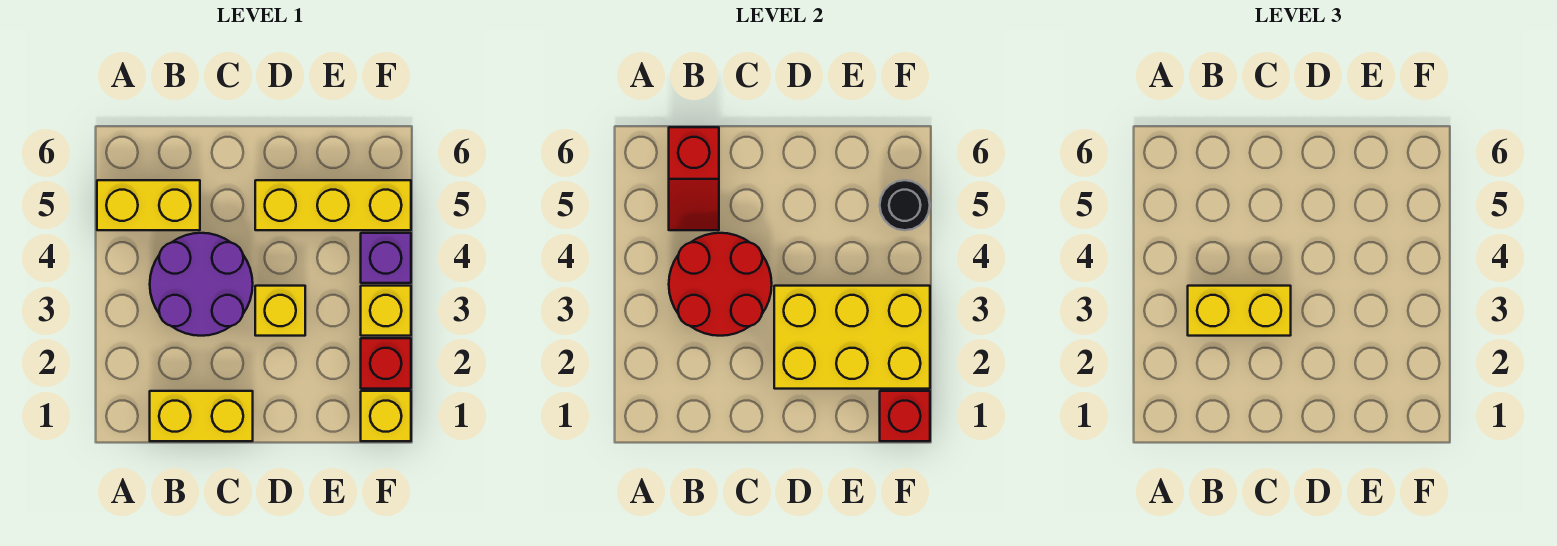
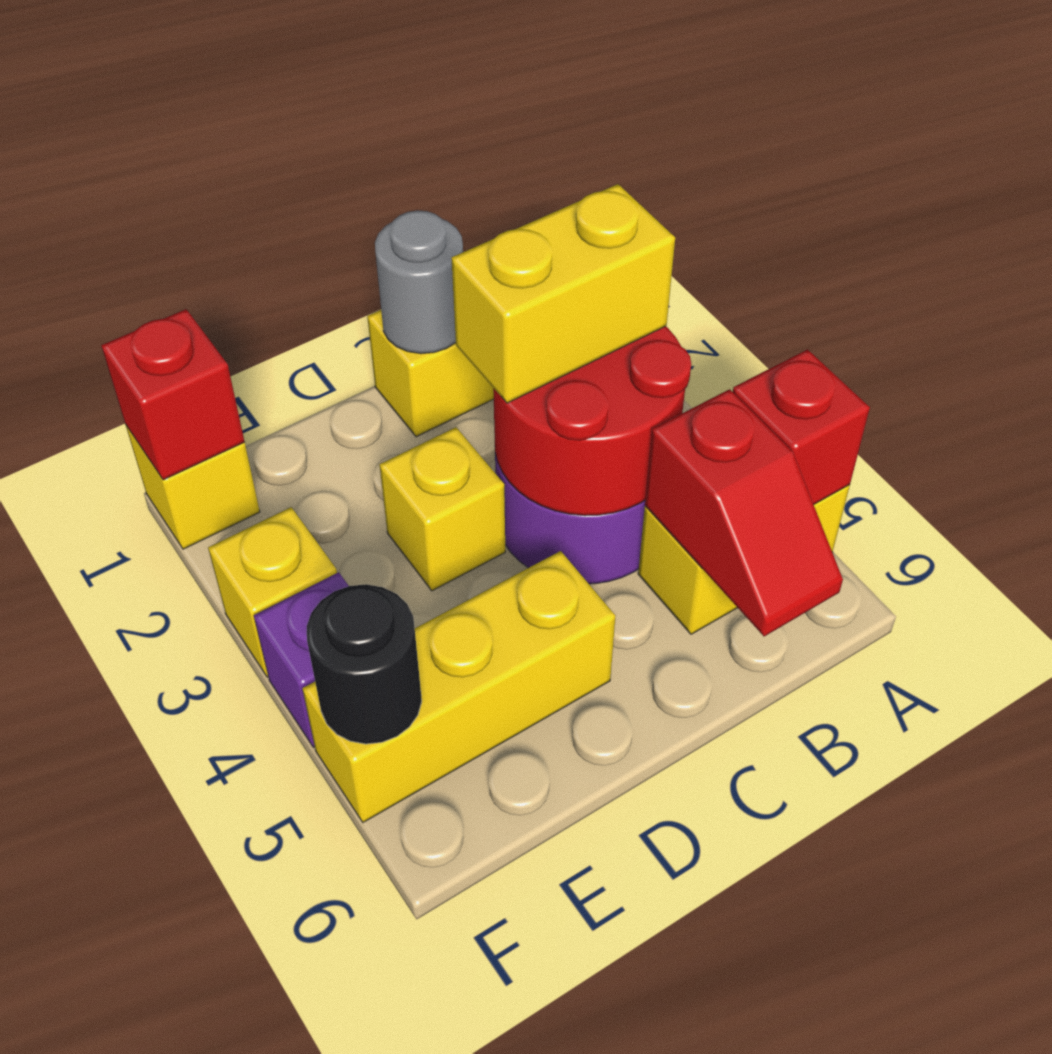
red slope B5:B6 level 2 top 6 -> red slope B5:B6 level 2 top 5
none -> grey round brick C1 level 2
yellow brick D2:F3 level 2 -> none
red brick F2 level 1 -> red brick A5 level 2

